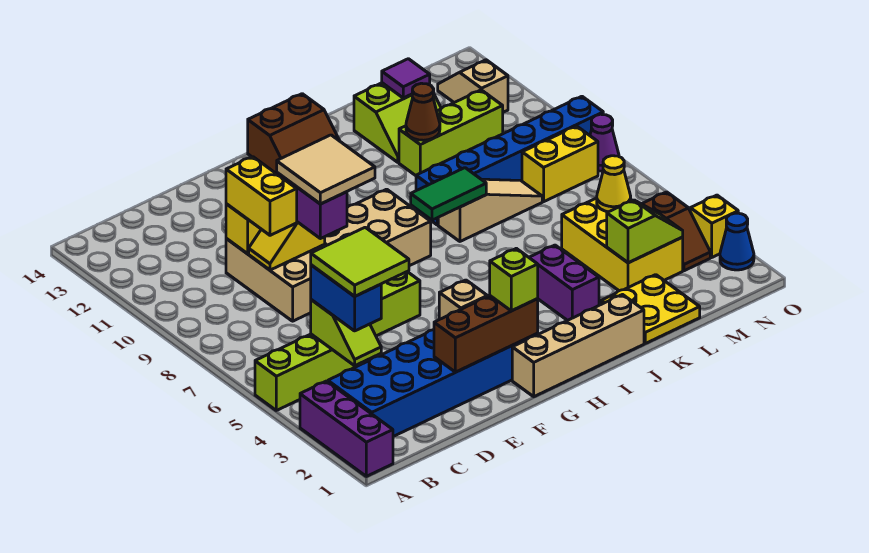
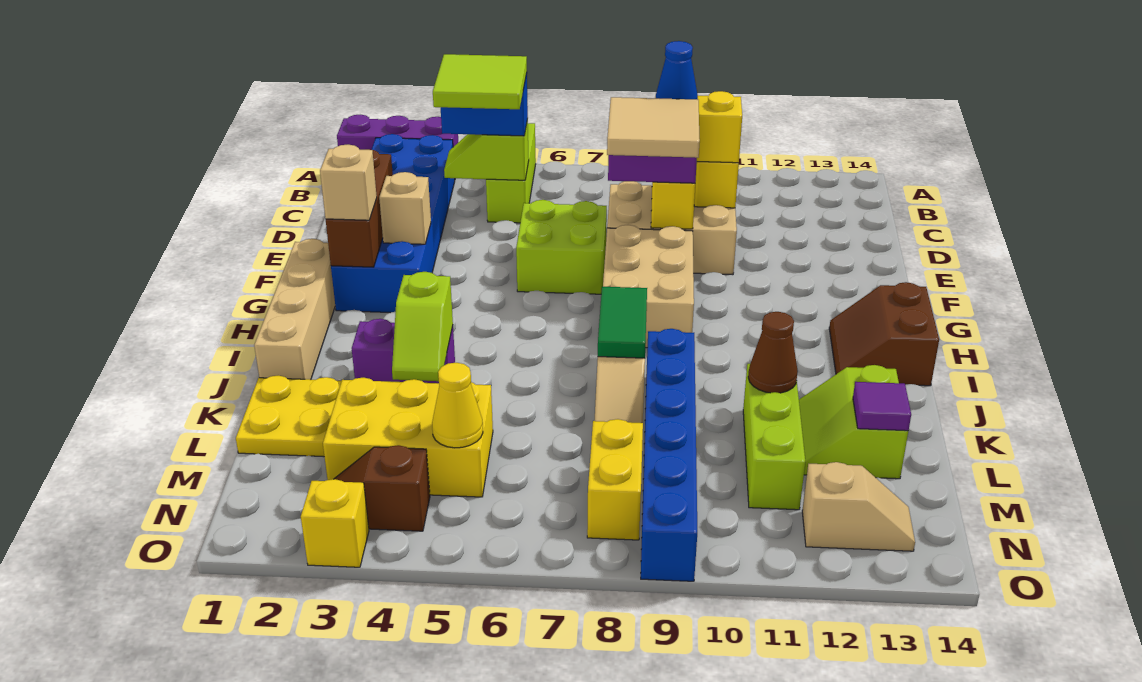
lime brick G2 level 3 -> tan brick G2 level 3
lime slope L3:M3 level 2 top L -> lime slope J4:K4 level 2 top J
blue cone O2 level 1 -> blue cone D9 level 4
purple cone O8 level 1 -> none

